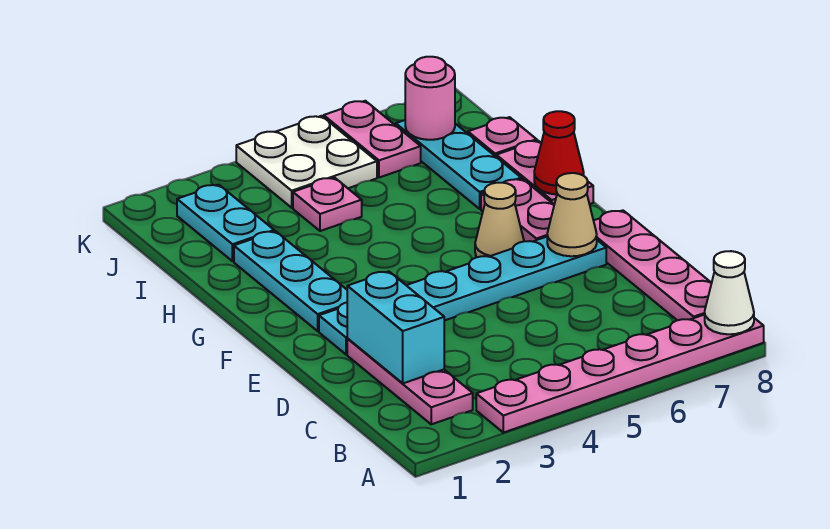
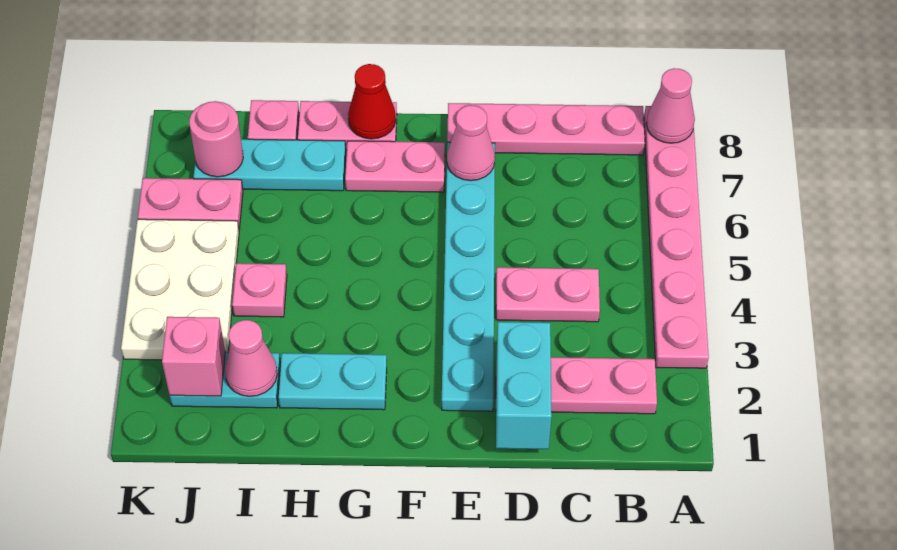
white cone A8 level 2 -> pink cone A8 level 2
cyan brick C2:D2 level 2 -> cyan brick D1:D2 level 2
none -> pink plate C4:D4 level 1
tan cone E7 level 2 -> pink cone E7 level 2
cyan plate F2:H2 level 1 -> cyan plate G2:H2 level 1
tan cone F6 level 1 -> none
none -> pink cone I2 level 2
none -> pink brick J2 level 2
white plate J4:K5 level 1 -> white plate J3:K5 level 1

